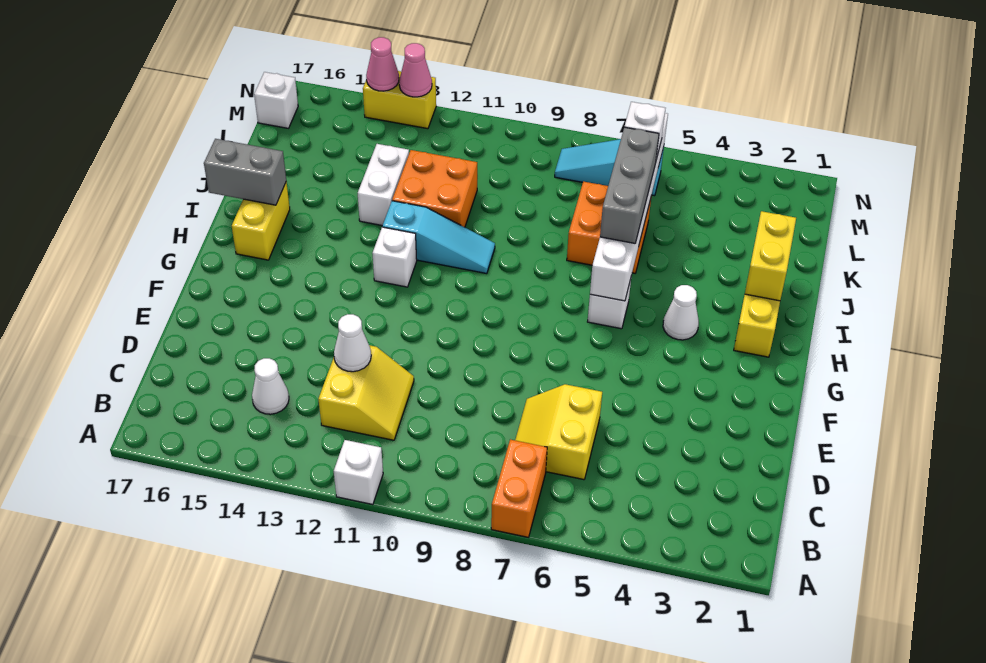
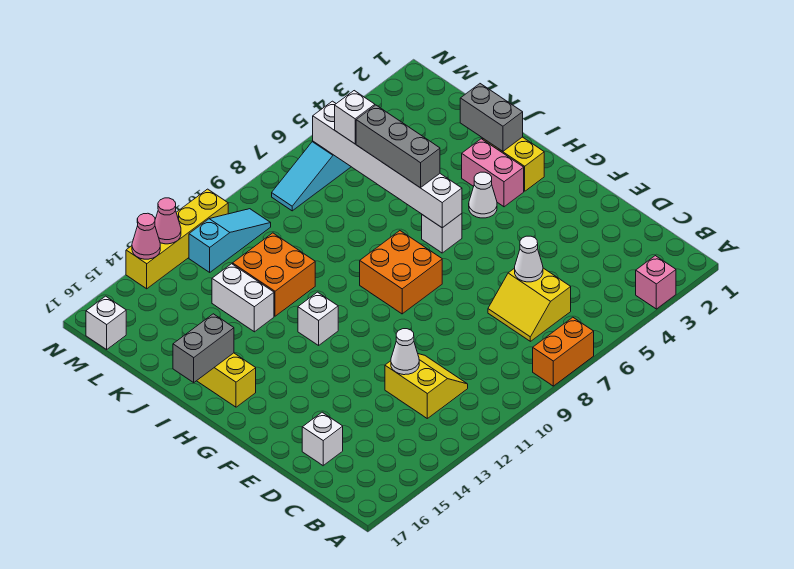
none -> pink brick A3 level 1
orange brick A7:B7 level 1 -> orange brick A7:A8 level 1
white brick A11 level 1 -> white brick D16 level 1
white cone C14 level 1 -> white cone D6 level 2
none -> pink brick H3:I3 level 1
yellow brick I2:J2 level 2 -> grey brick I2:J2 level 2
cyan slope I10:I12 level 1 top 12 -> cyan slope M10:M12 level 1 top 12
orange brick J6:K7 level 1 -> orange brick G8:H9 level 1
yellow brick N13:N14 level 1 -> yellow brick N11:N14 level 1

